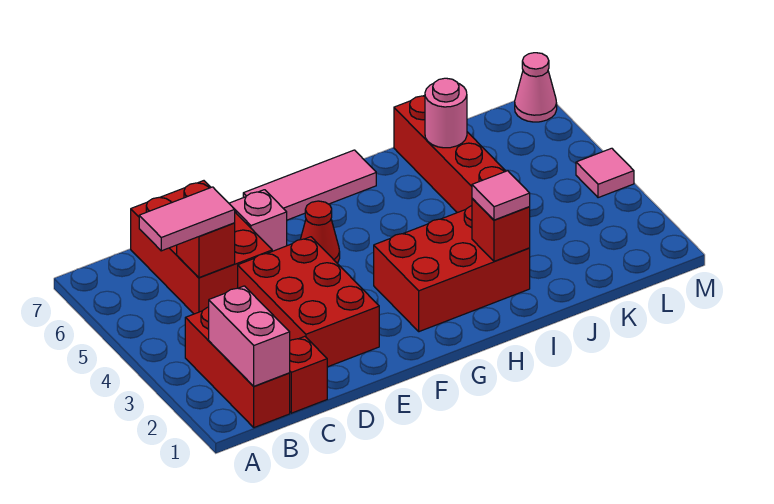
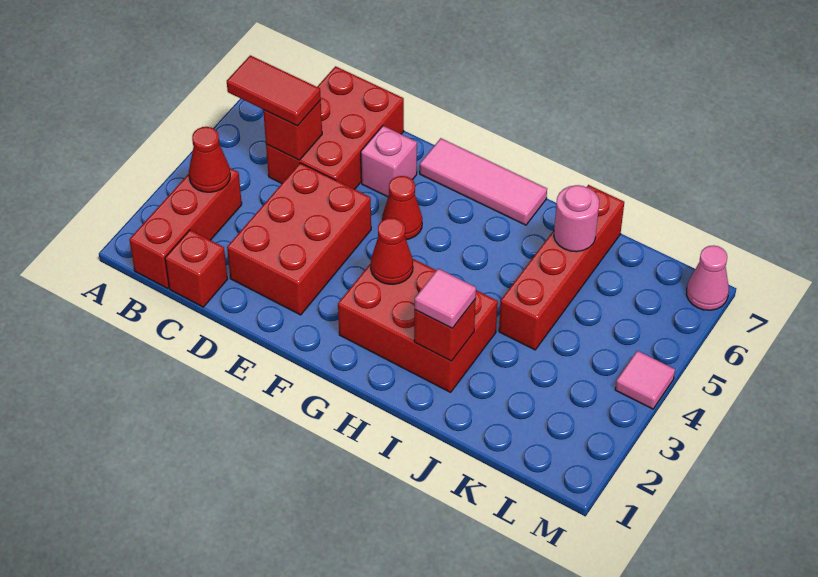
pink brick B1:B2 level 2 -> none
none -> red cone B3 level 2
pink tile B5:C5 level 3 -> red tile B5:C5 level 3
none -> red cone G3 level 2

